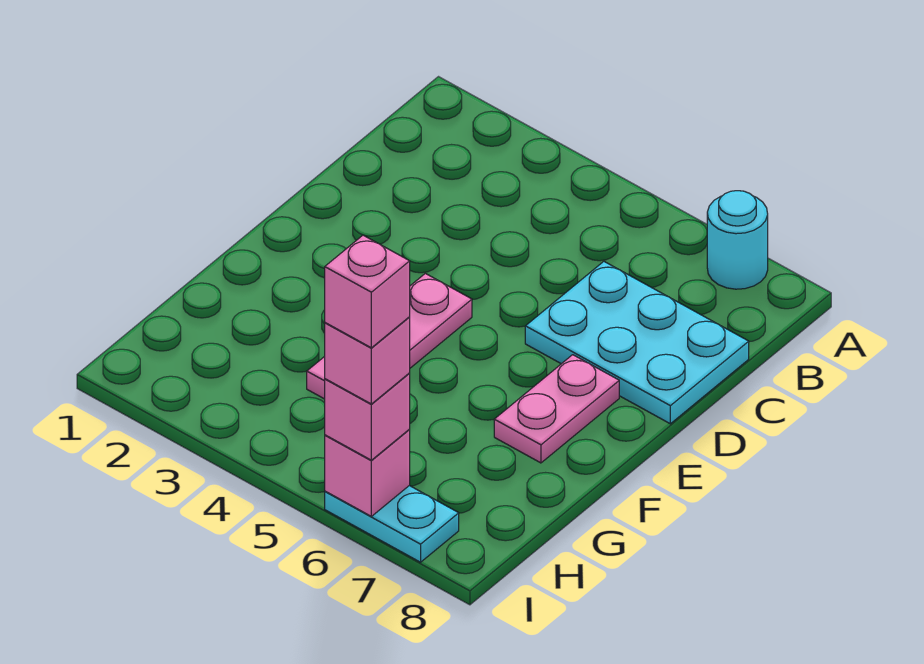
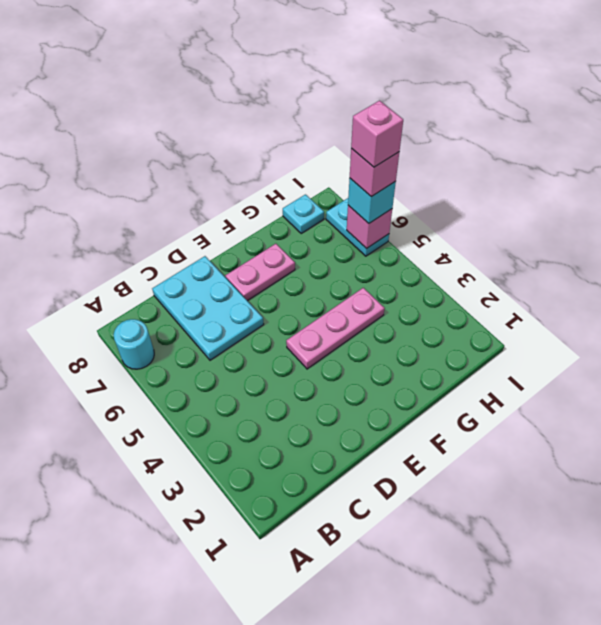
none -> cyan plate H8 level 1
pink brick I6 level 3 -> cyan brick I6 level 3

